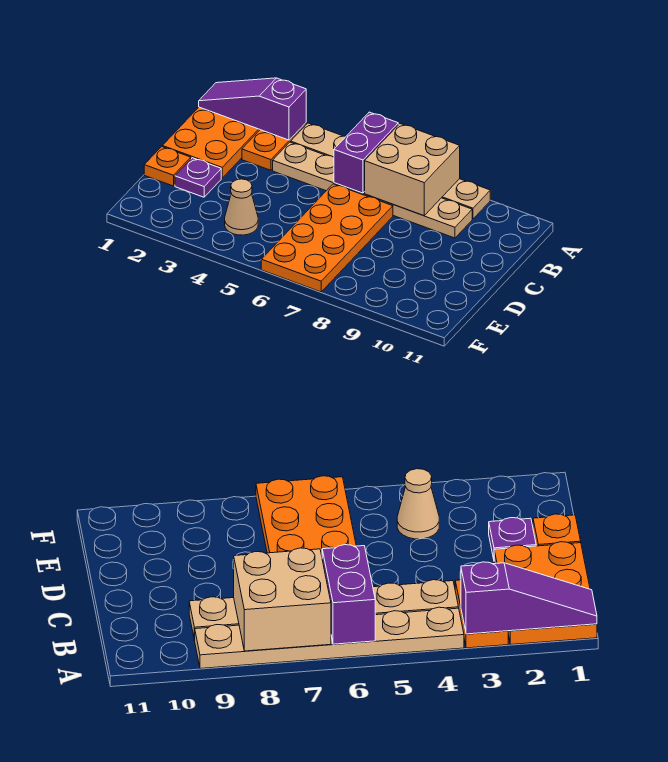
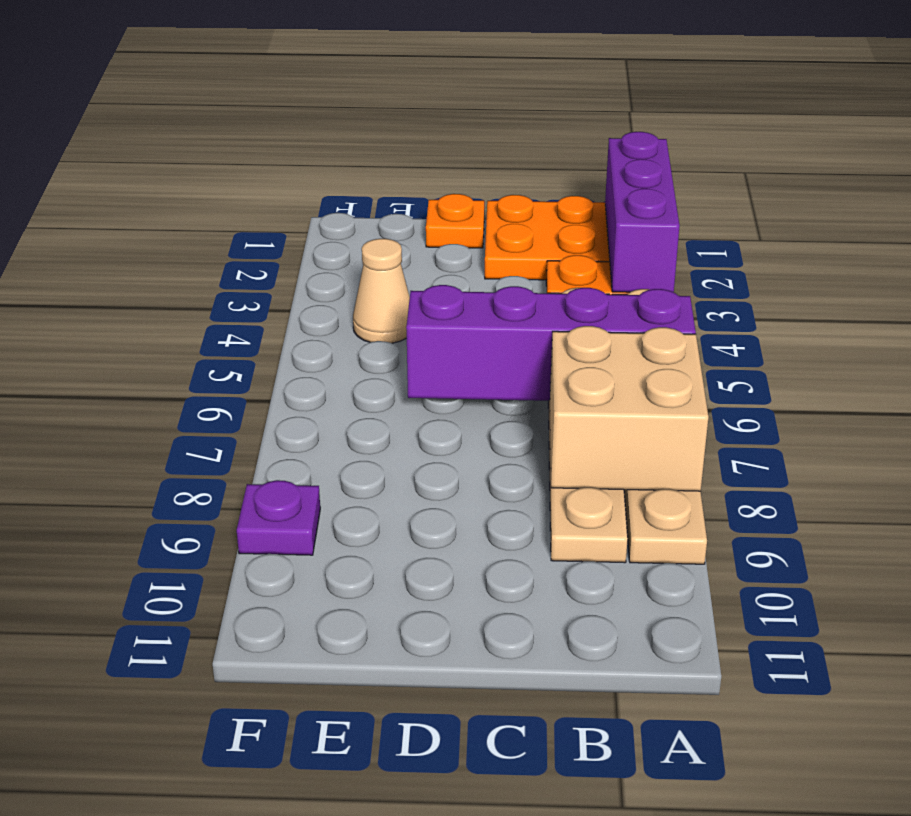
purple slope A1:A3 level 2 top 3 -> purple brick A1:A3 level 2
purple brick A6:B6 level 2 -> purple brick A6:D6 level 2
orange plate C6:F7 level 1 -> none
purple plate D2 level 1 -> purple plate F9 level 1

